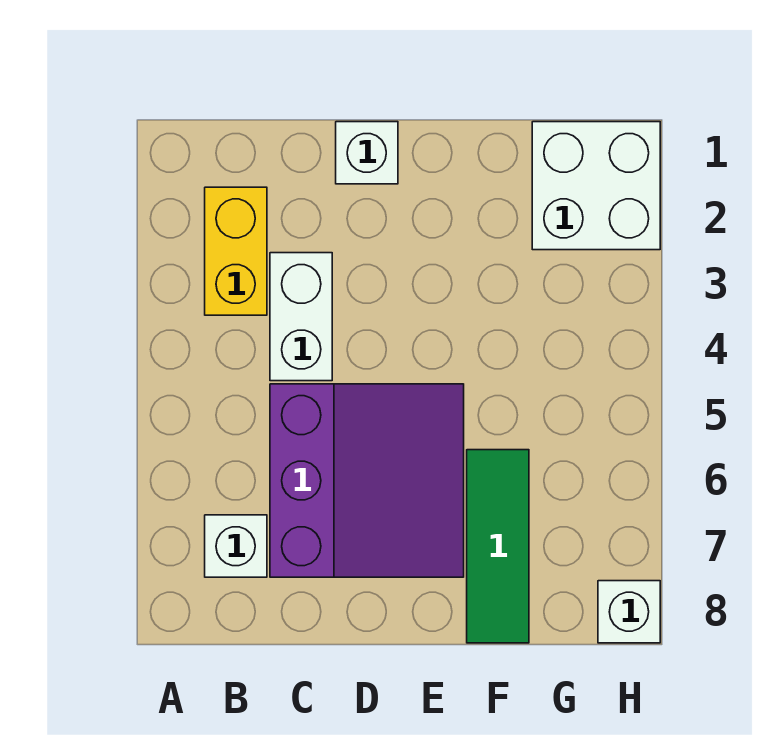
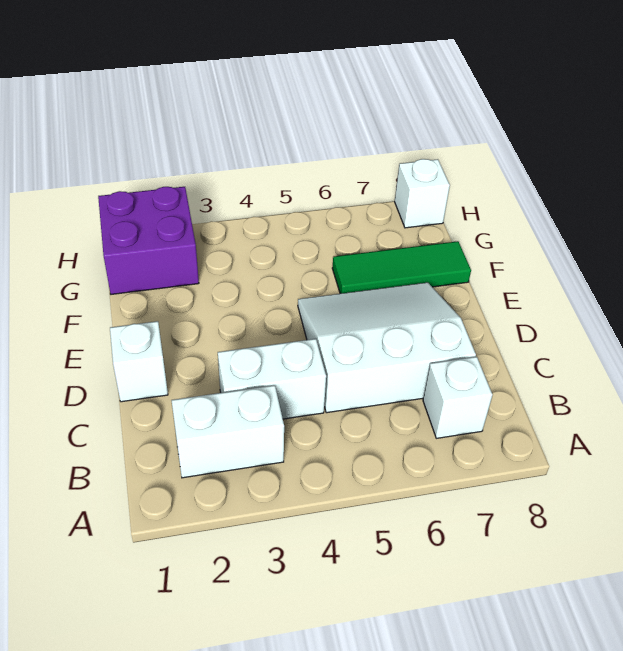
yellow brick B2:B3 level 1 -> white brick B2:B3 level 1
purple slope C5:E7 level 1 top C -> white slope C5:E7 level 1 top C
white brick G1:H2 level 1 -> purple brick G1:H2 level 1

